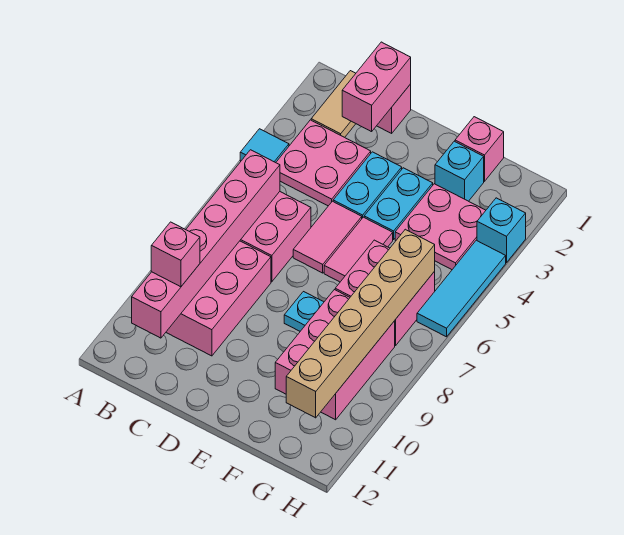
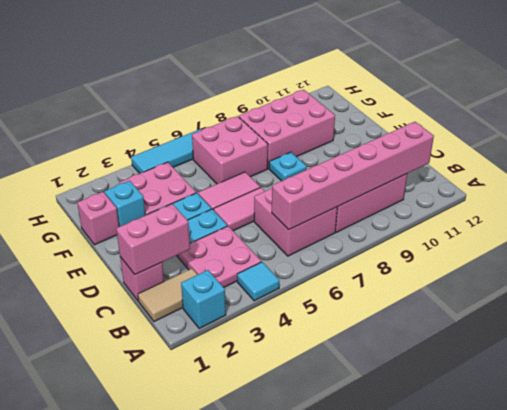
pink brick B10 level 3 -> none
tan brick G6:G11 level 2 -> none
cyan brick H3 level 1 -> cyan brick A2 level 1

